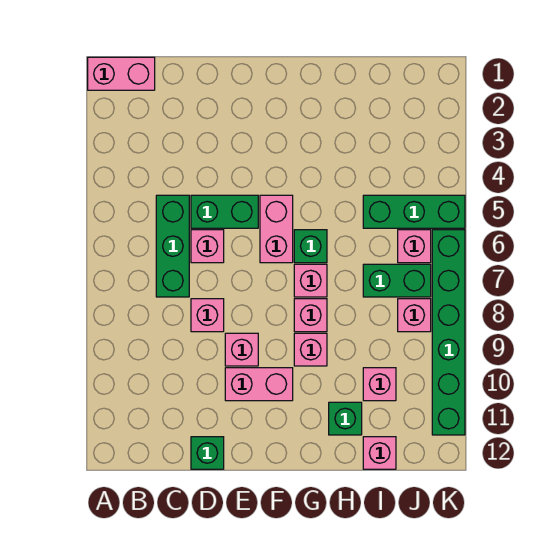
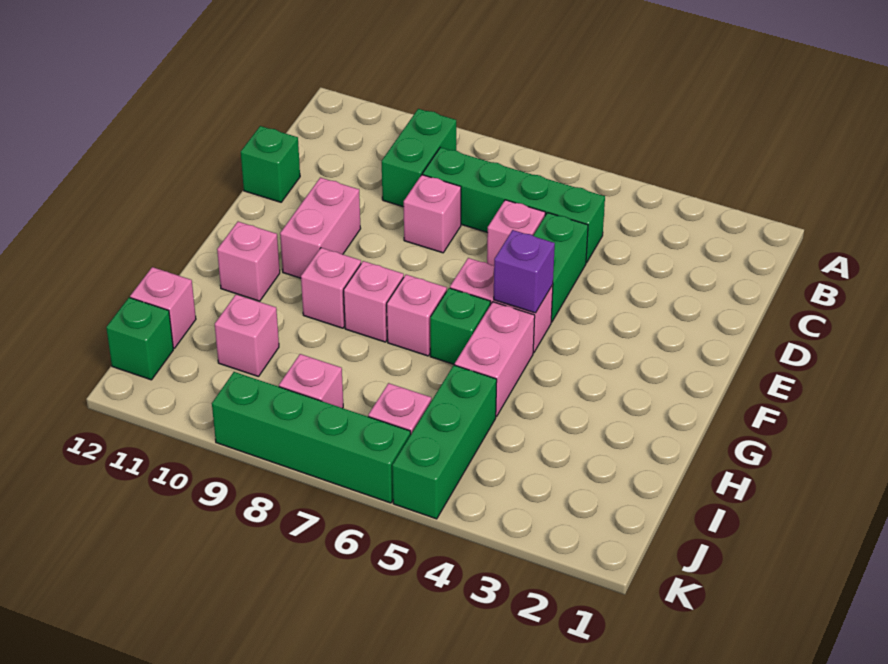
pink brick A1:B1 level 1 -> pink brick G5:H5 level 1
green brick C5:C7 level 1 -> green brick C5:C8 level 1
pink brick E9 level 1 -> pink brick G11 level 1
none -> purple brick F5 level 2
green brick H11 level 1 -> green brick J12 level 1
green brick I7:J7 level 1 -> green brick B9:C9 level 1
green brick K6:K11 level 1 -> green brick K6:K9 level 1

